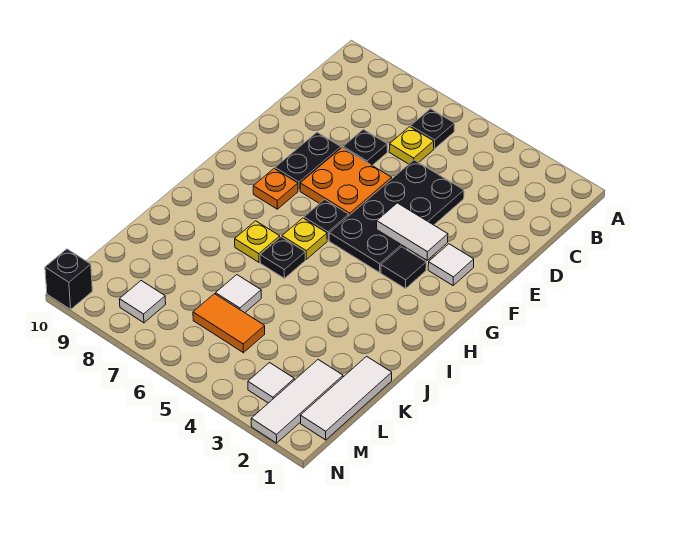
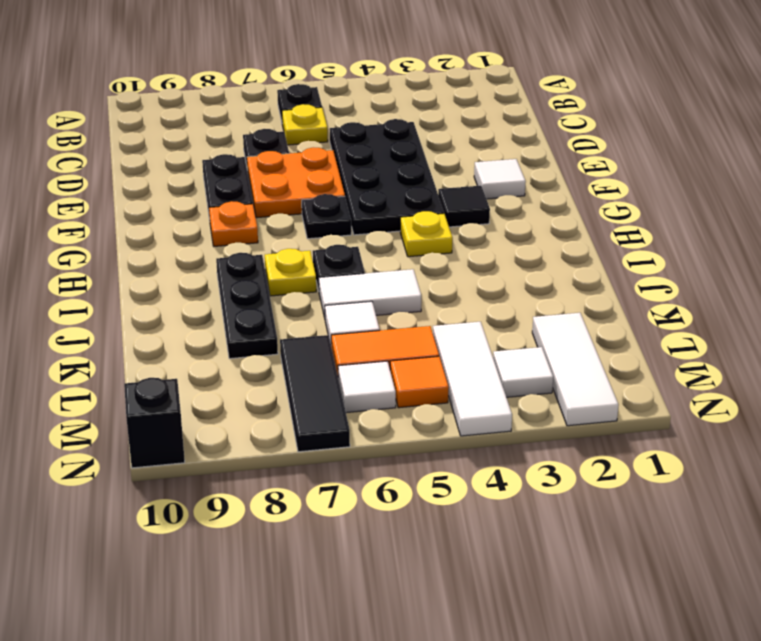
white tile F3:F4 level 2 -> white tile J5:J6 level 1
yellow plate H6 level 1 -> yellow plate H4 level 1
none -> black plate I8:K8 level 1
white tile K1:M1 level 1 -> white tile L4:N4 level 1
none -> black tile L7:N7 level 1
none -> orange tile M5 level 1
white tile M8 level 1 -> white tile M6 level 1

